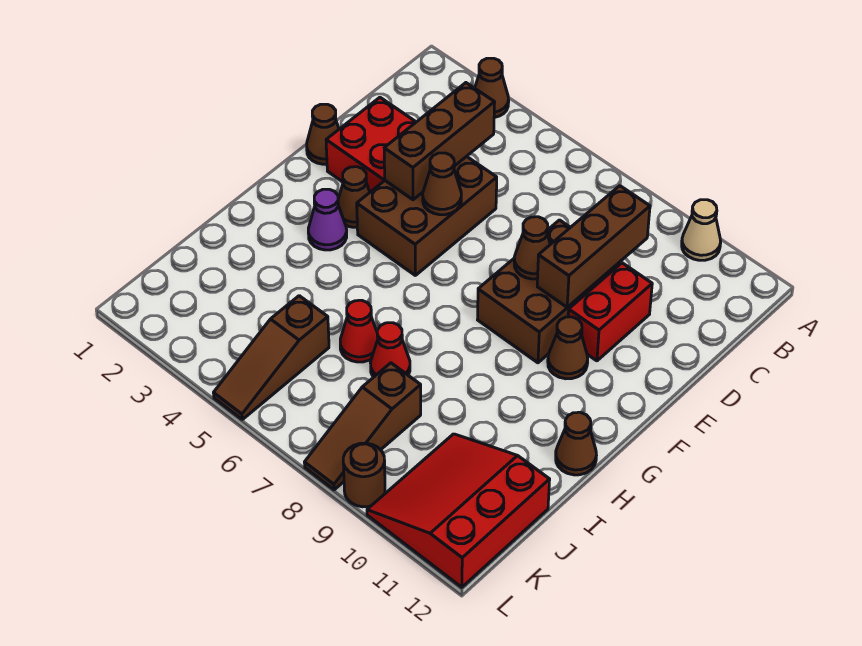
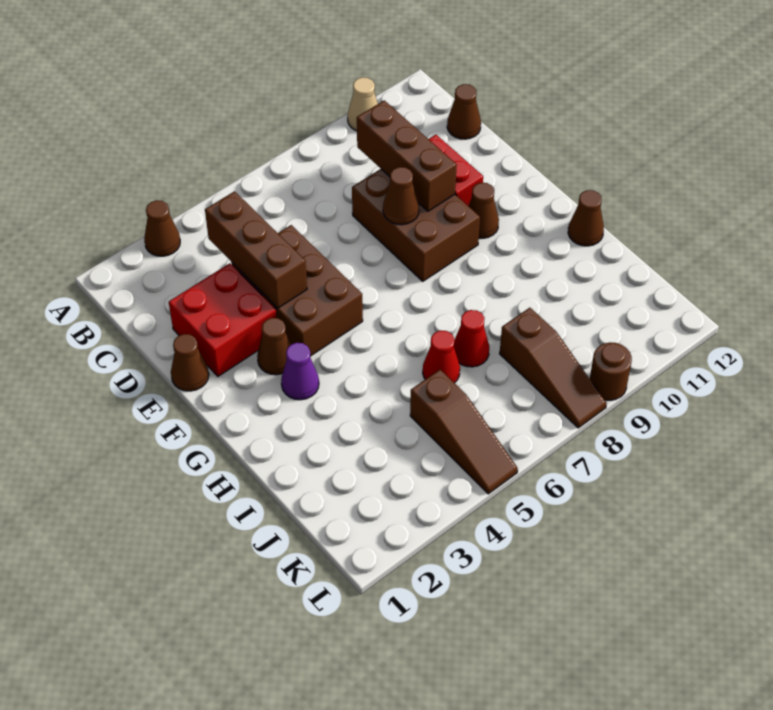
brown cone E5 level 2 -> brown cone C12 level 1
red slope J10:L12 level 1 top 12 -> none

